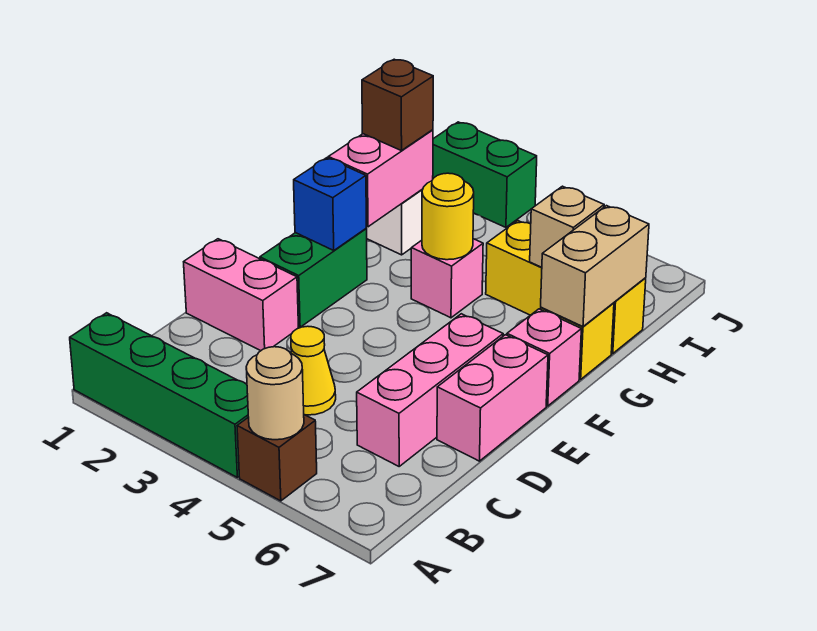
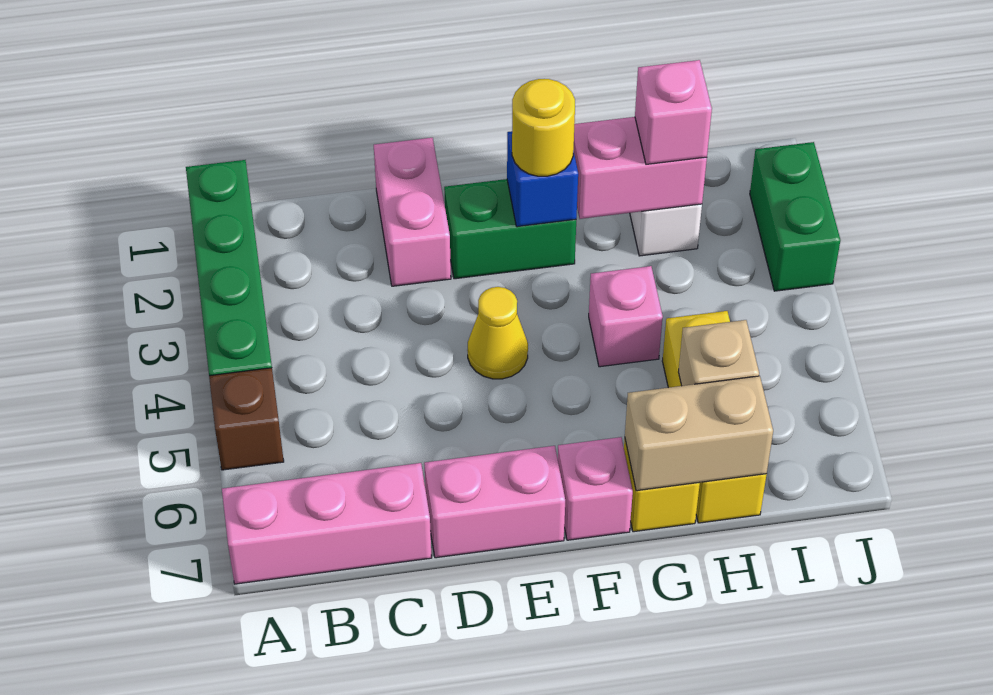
tan round brick A5 level 2 -> none
yellow cone C4 level 1 -> yellow cone E4 level 1
pink brick C6:E6 level 1 -> pink brick A7:C7 level 1
yellow round brick G4 level 2 -> yellow round brick F2 level 3
brown brick H2 level 3 -> pink brick H2 level 3

